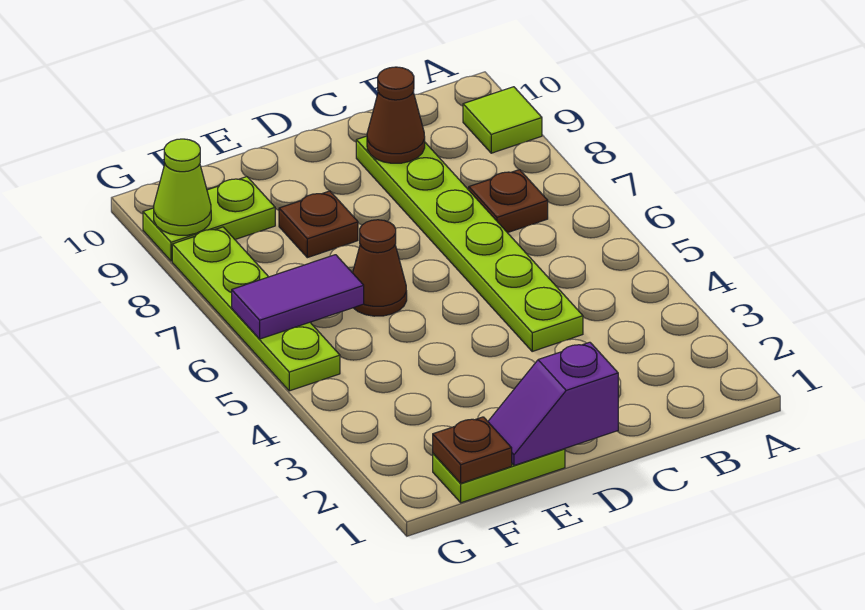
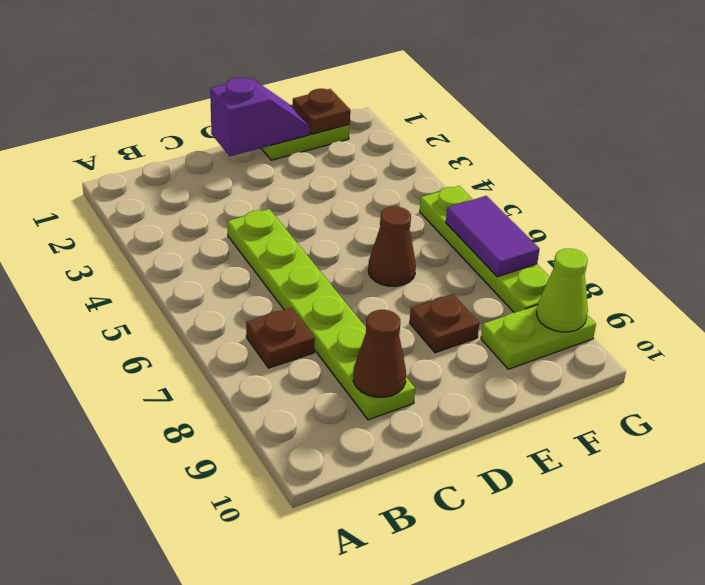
lime tile A9 level 1 -> none
purple tile F6:G6 level 2 -> purple tile G6:G7 level 2

